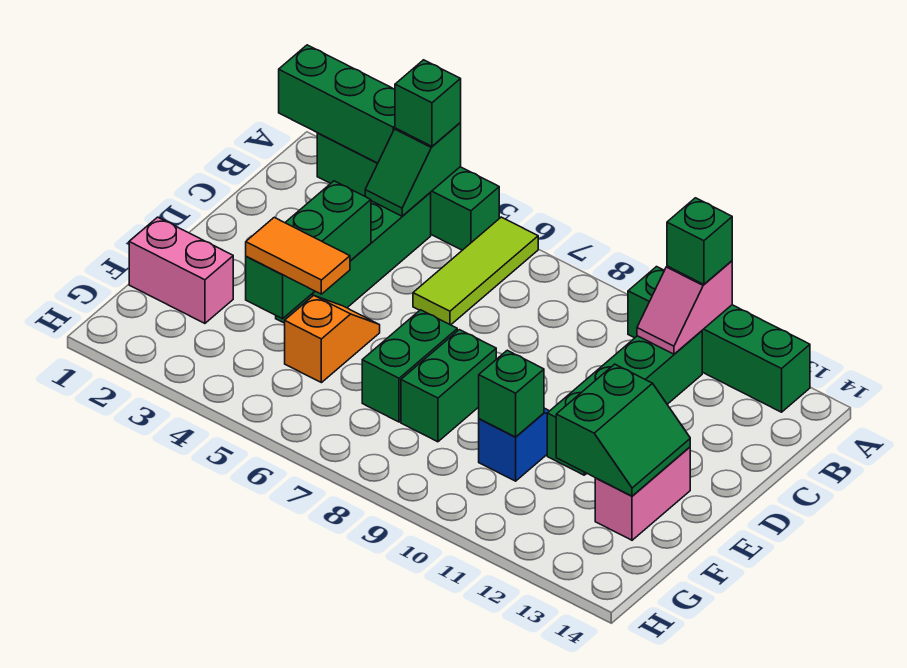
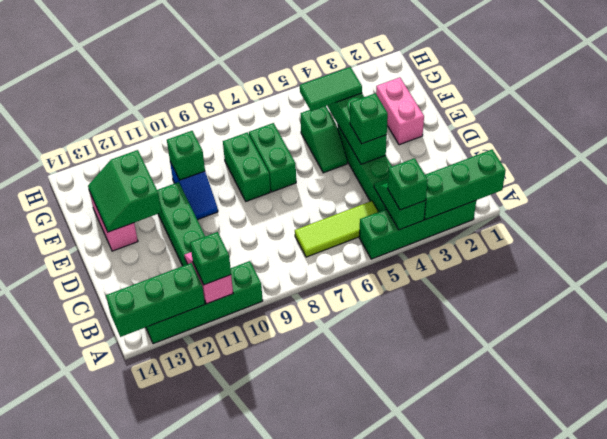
lime tile A6:C6 level 1 -> lime tile B5:B7 level 1
none -> green brick A12:A14 level 2
none -> green brick D4 level 3
orange slope E5:F5 level 1 top F -> green slope E5:F5 level 1 top F
pink brick F1:F2 level 1 -> pink brick E2:F2 level 1
orange tile F4:F5 level 3 -> green tile F4:F5 level 3

